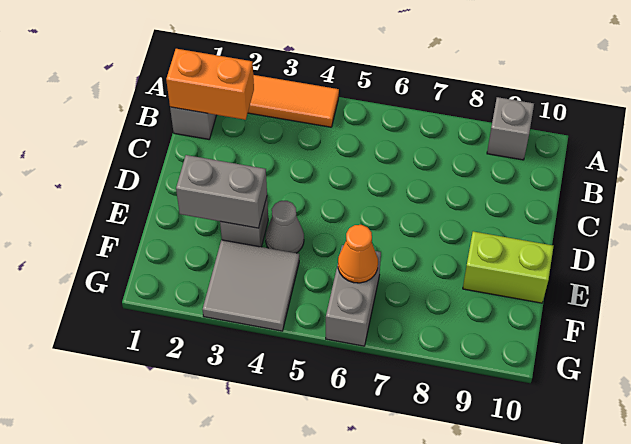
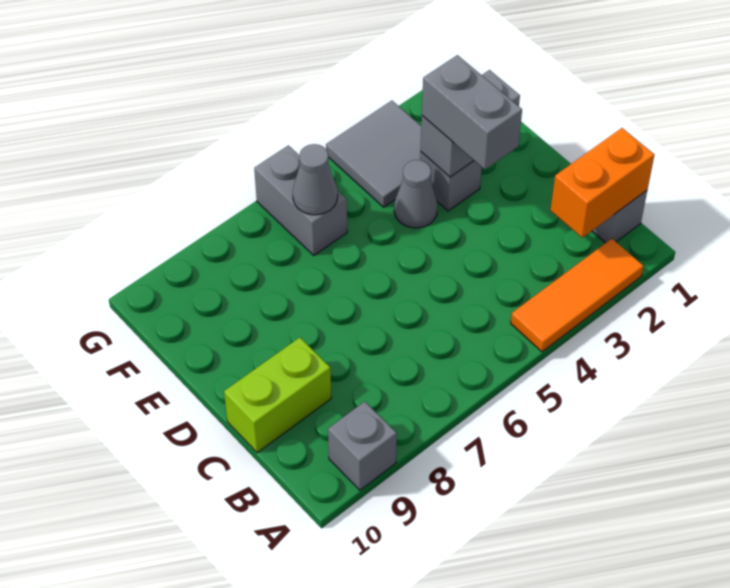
none -> grey brick D3:E3 level 3
lime brick E9:E10 level 1 -> lime brick C9:C10 level 1
orange cone F6 level 2 -> grey cone F6 level 2

